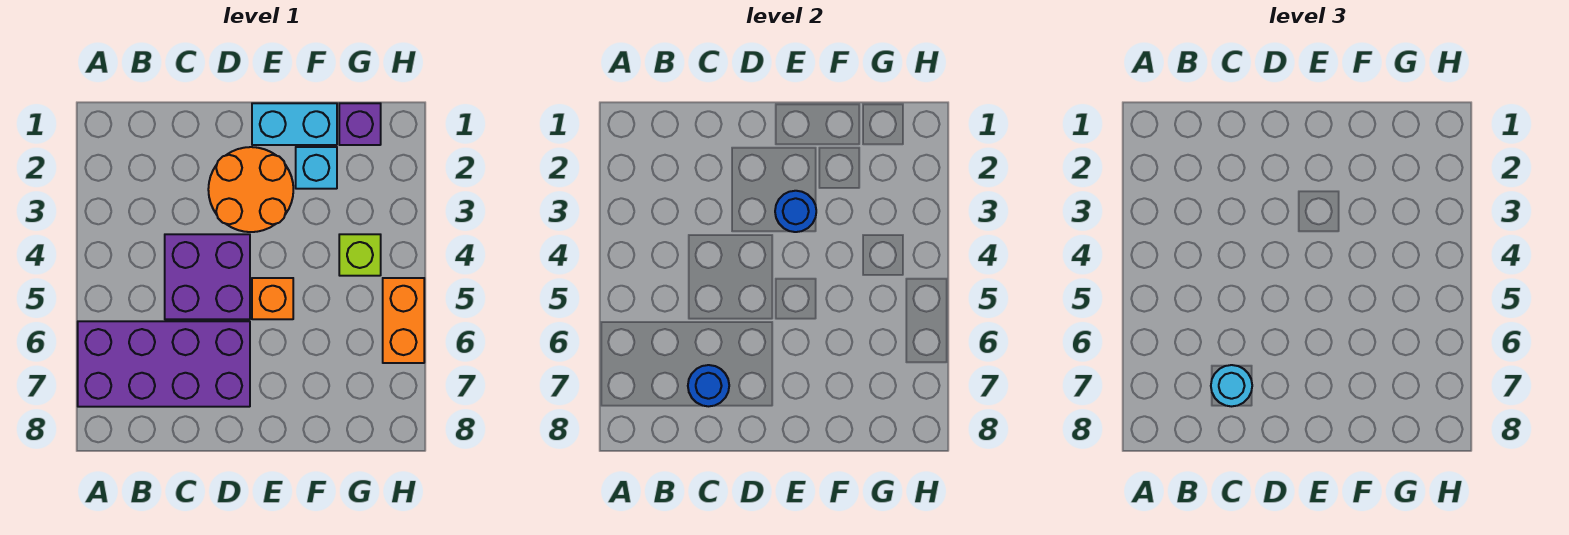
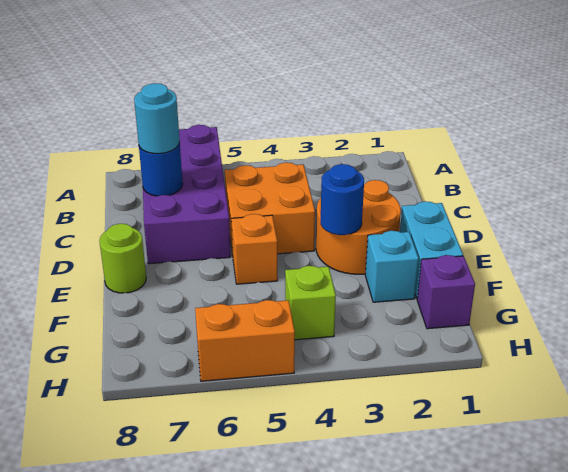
purple brick C4:D5 level 1 -> orange brick C4:D5 level 1
none -> lime round brick E8 level 1

